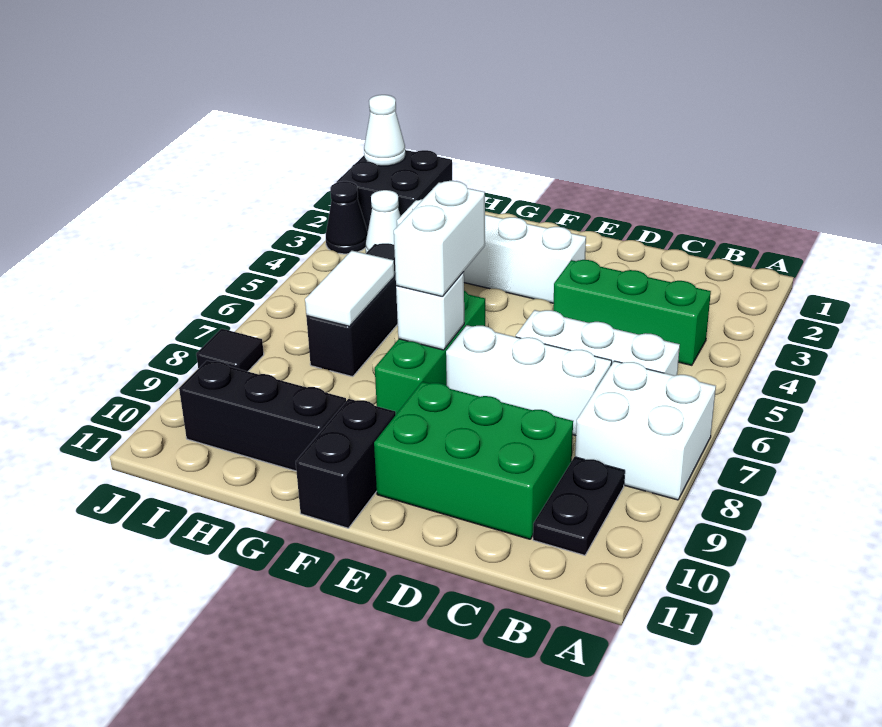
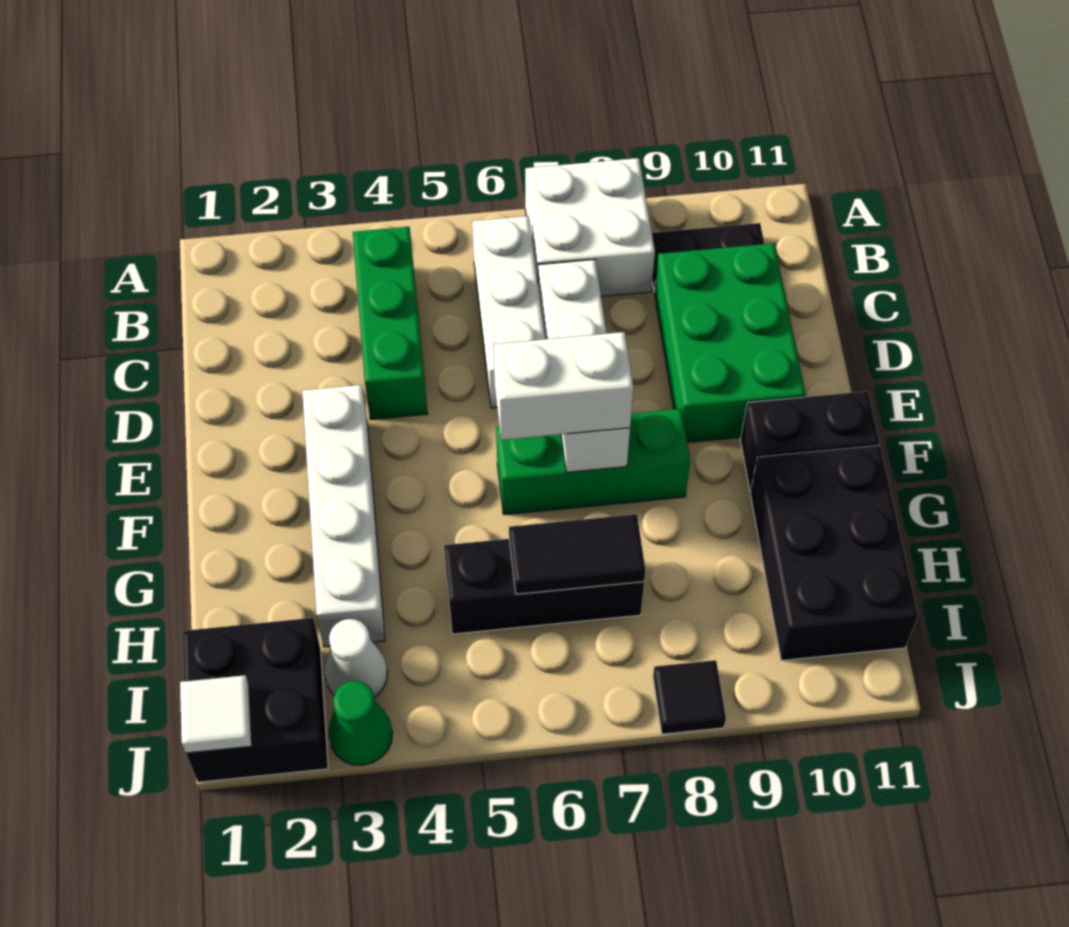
black brick G10:I10 level 1 -> black brick G10:I11 level 1
white tile H6:H7 level 2 -> black tile H6:H7 level 2
white cone J1 level 2 -> white tile J1 level 2
black cone J3 level 1 -> green cone J3 level 1

